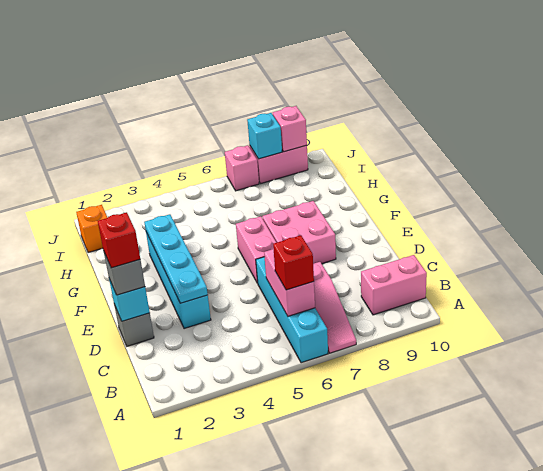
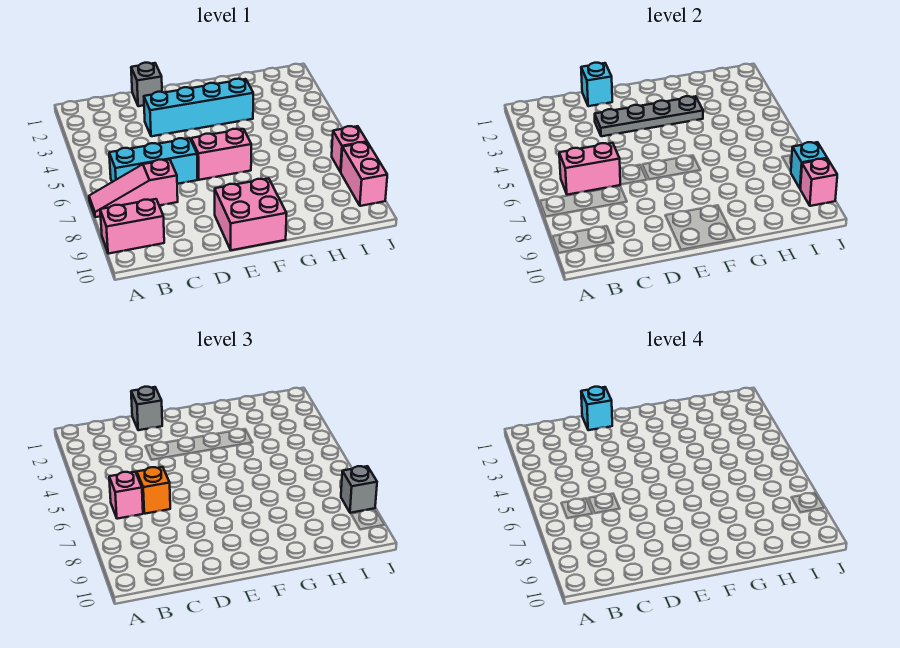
cyan brick A6:D6 level 1 -> cyan brick B6:D6 level 1
red brick B6 level 3 -> pink brick B6 level 3
pink brick B9:B10 level 1 -> pink brick A9:B9 level 1
red brick D1 level 4 -> cyan brick D1 level 4
cyan plate D3:G3 level 2 -> grey plate D3:G3 level 2
pink brick E7:F8 level 1 -> pink brick E9:F10 level 1
orange brick I1 level 1 -> orange brick C6 level 3
none -> grey brick J8 level 3

